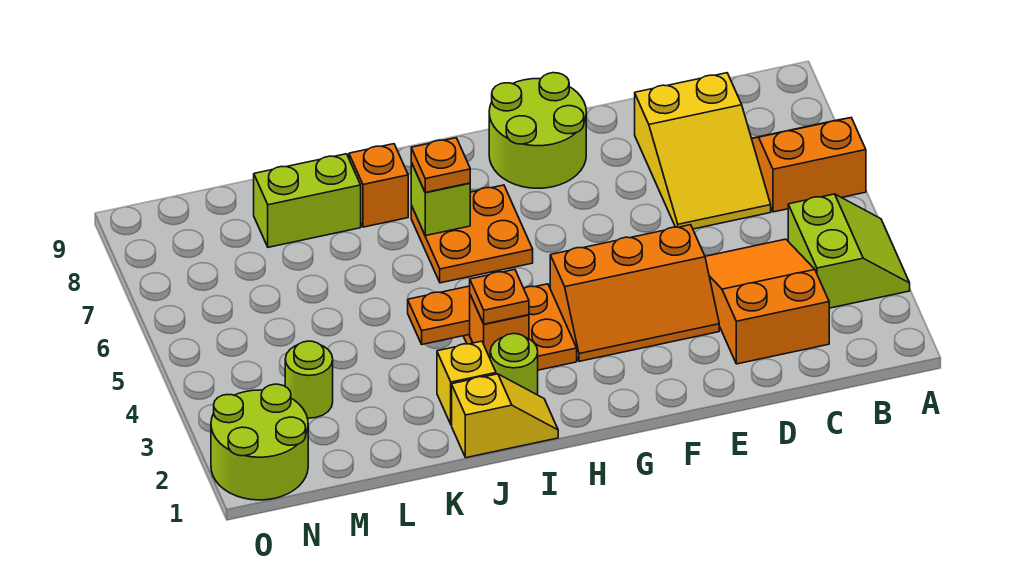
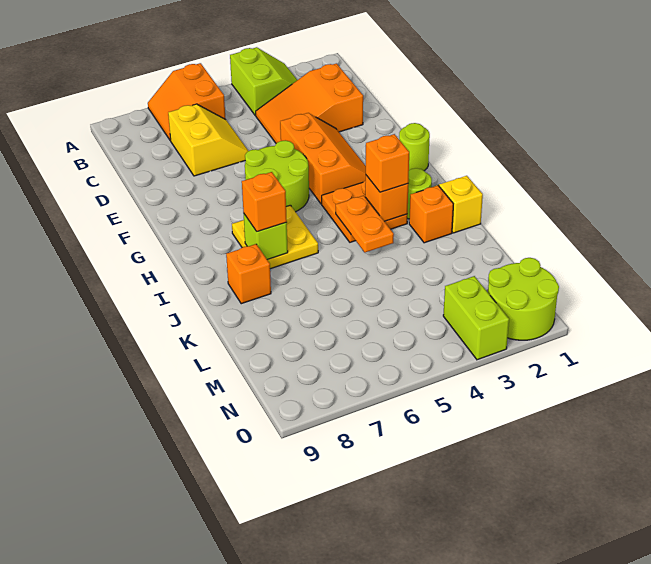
lime slope A3:B4 level 1 top B -> lime slope A3:B4 level 1 top 4
yellow slope C6:D8 level 1 top 8 -> yellow slope C6:D7 level 1 top 7
lime round brick F8:G9 level 1 -> lime round brick F5:G6 level 1
orange plate H6:I7 level 1 -> yellow plate H6:I7 level 1
orange plate I3 level 3 -> orange brick I3 level 3
orange plate I7 level 3 -> orange brick I7 level 3
yellow brick J2 level 1 -> orange brick J2 level 1
lime brick K8:L8 level 1 -> lime brick N3:O3 level 1
lime round brick M3 level 1 -> lime round brick G1 level 1

